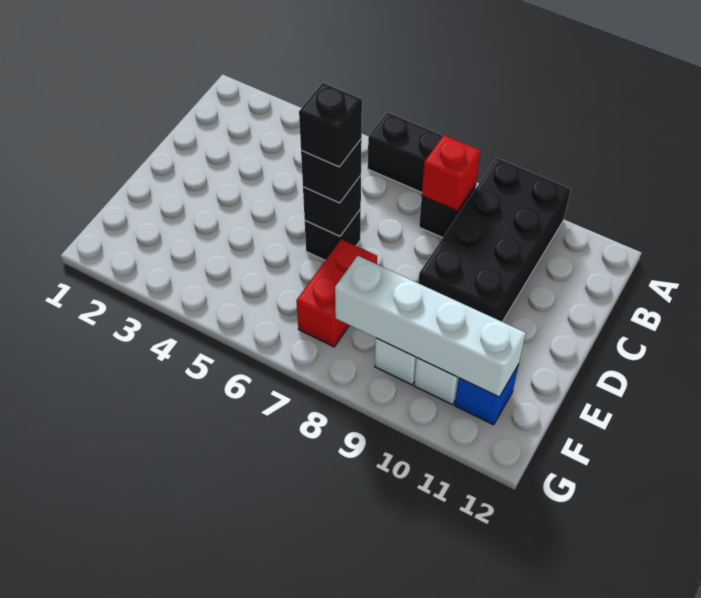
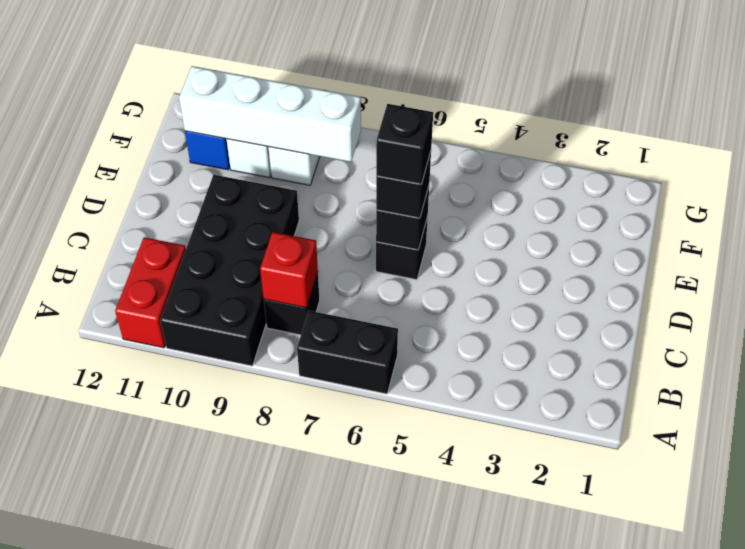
red brick E7:F7 level 1 -> red brick A11:B11 level 1

